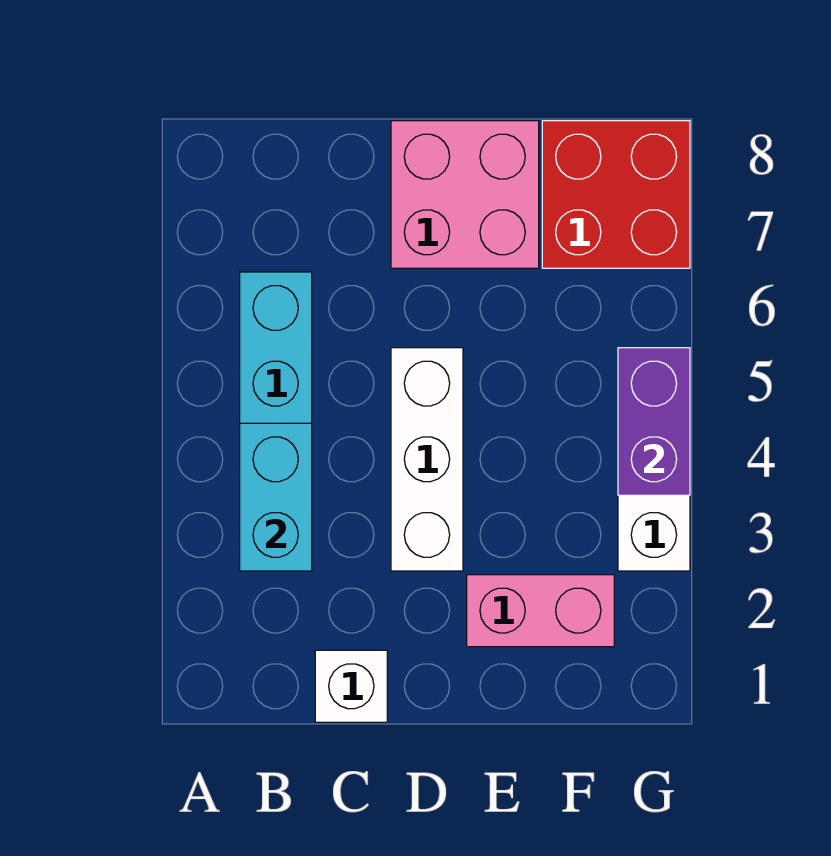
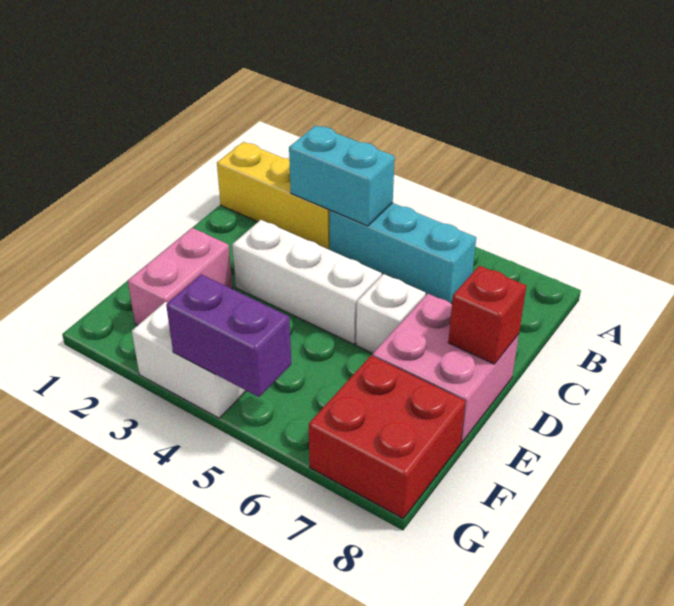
none -> yellow brick B1:B3 level 1
white brick C1 level 1 -> white brick D6 level 1
none -> red brick D8 level 2

